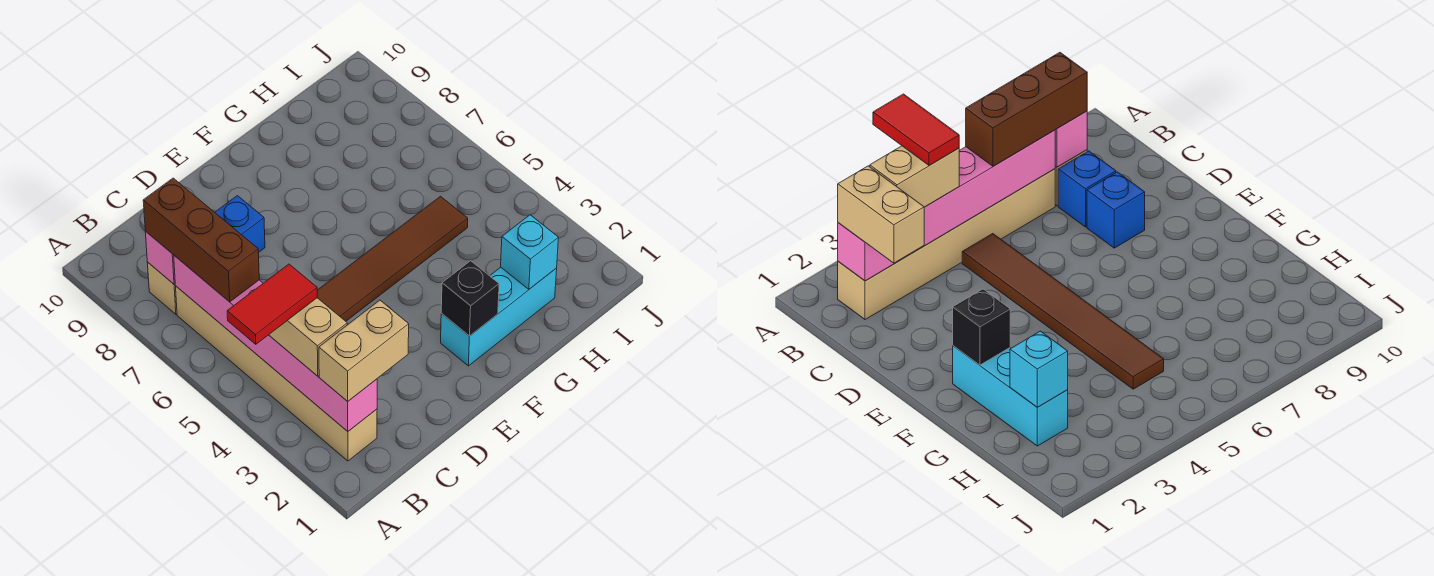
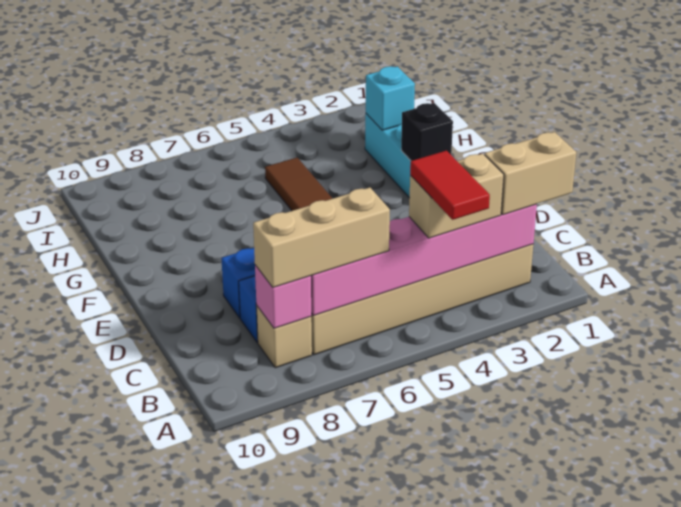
tan brick B2:C2 level 3 -> tan brick B1:B2 level 3
brown brick B6:B8 level 3 -> tan brick B6:B8 level 3

